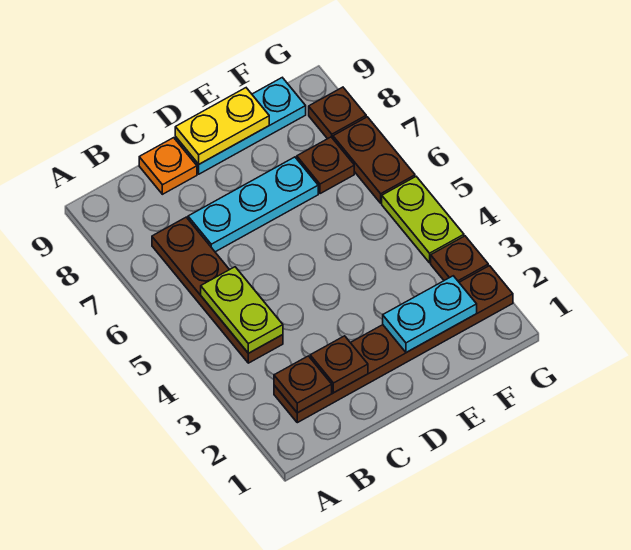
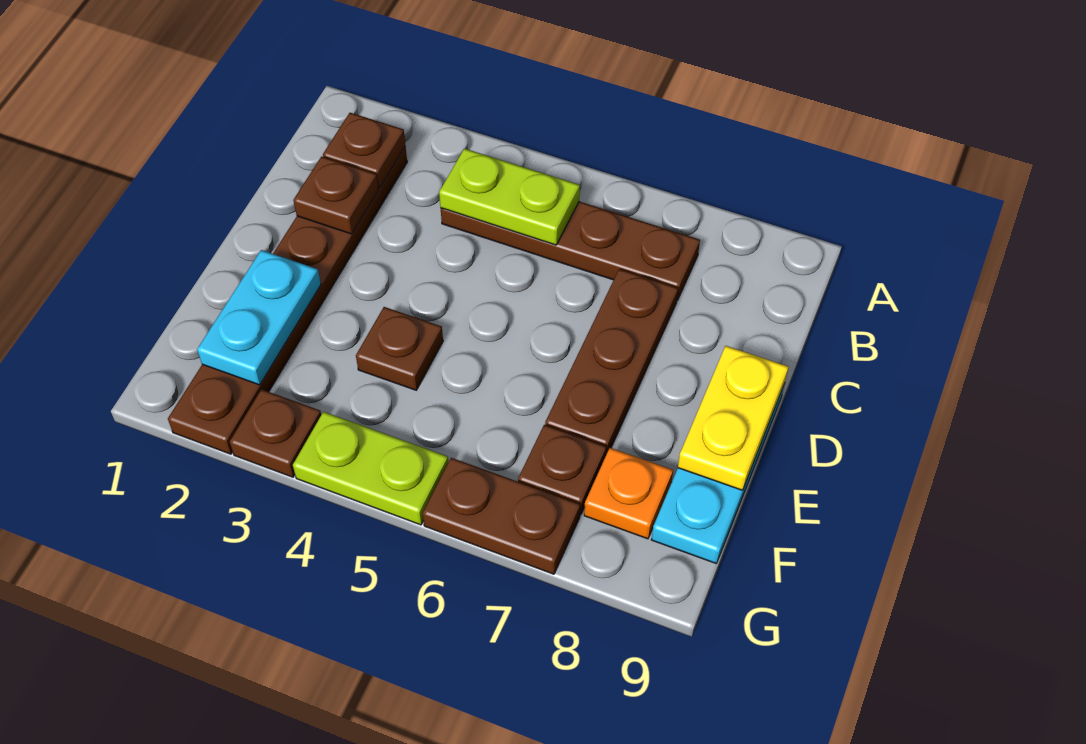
cyan plate C7:E7 level 1 -> brown plate C7:E7 level 1
orange plate C9 level 1 -> orange plate F8 level 1
brown plate G8 level 1 -> brown plate E4 level 1

